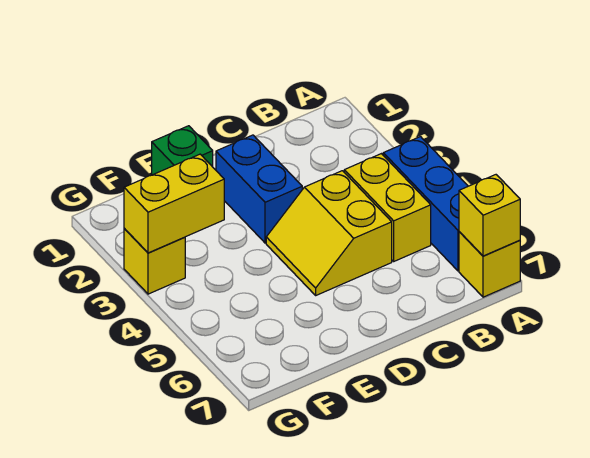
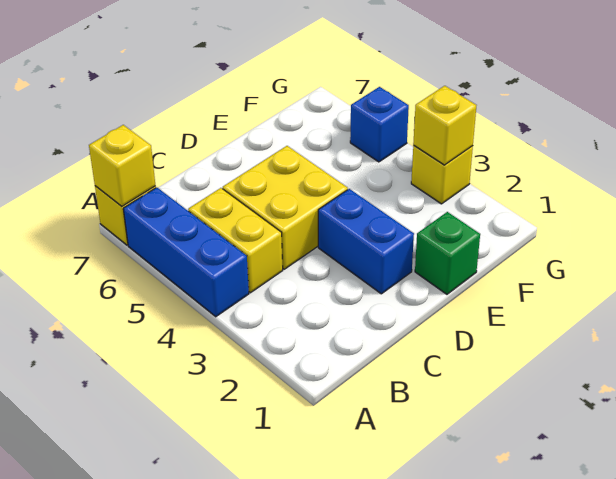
yellow slope C4:D5 level 1 top C -> yellow brick C4:D5 level 1
yellow brick F3:G3 level 2 -> yellow brick G3 level 2
none -> blue brick G5 level 1

